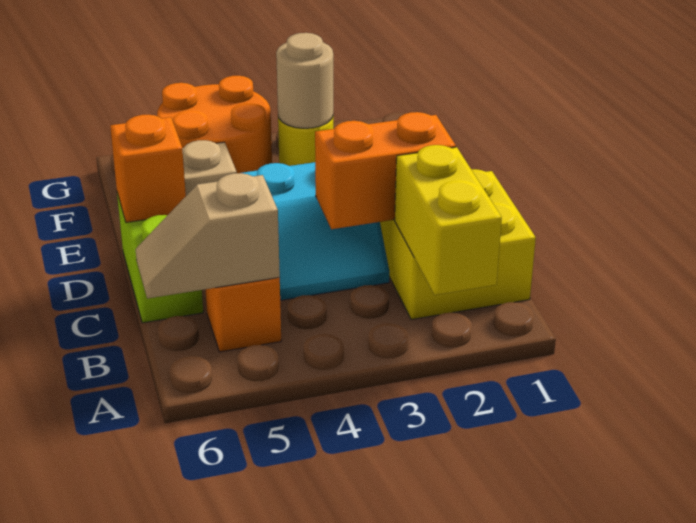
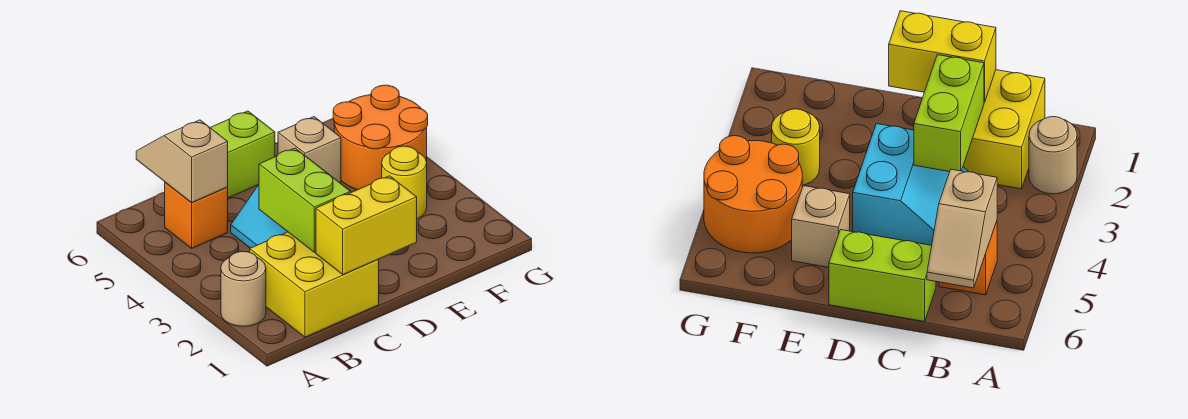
yellow brick A2:B2 level 2 -> yellow brick C1:D1 level 2
orange brick C2:C3 level 2 -> lime brick C2:C3 level 2
orange brick D6 level 2 -> none
tan round brick F3 level 2 -> tan round brick A2 level 1

